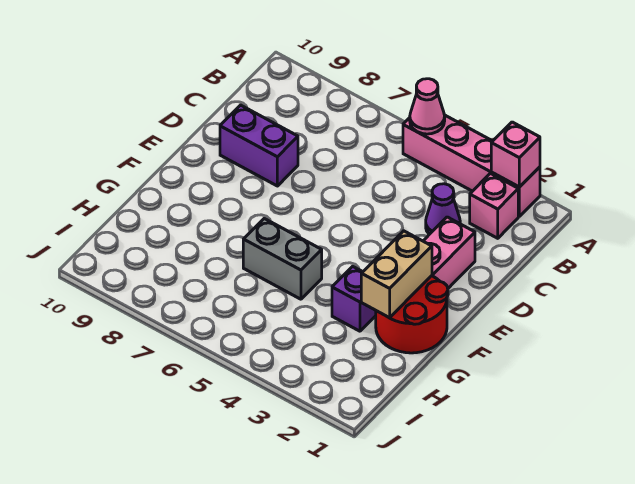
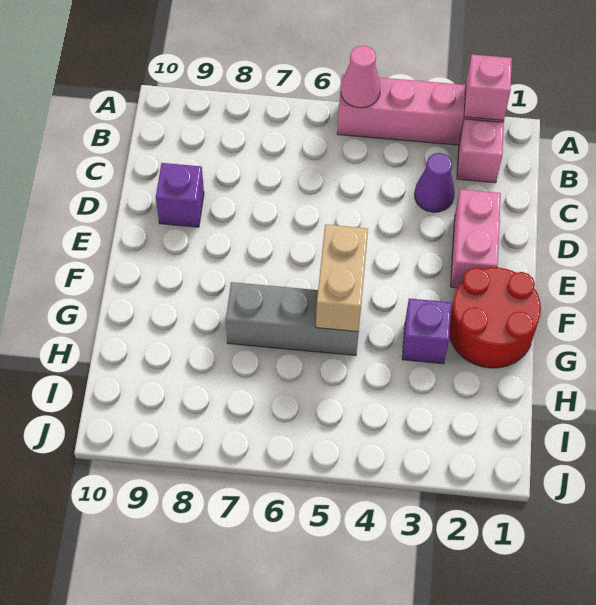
purple brick D8:D9 level 1 -> purple brick D9 level 1
tan brick F2:G2 level 2 -> tan brick F5:G5 level 2
grey brick G5:G6 level 1 -> grey brick G5:G7 level 1

